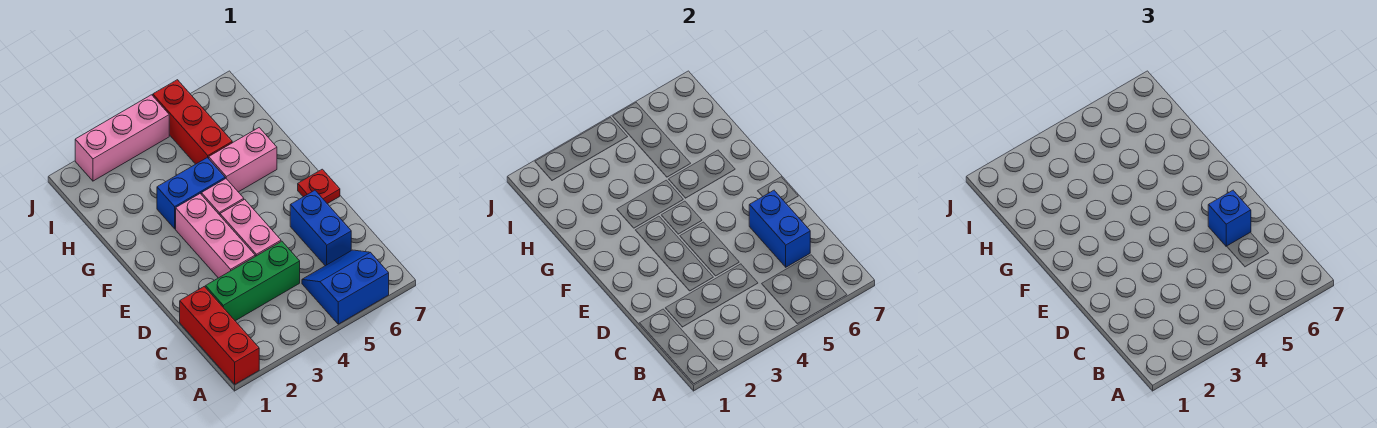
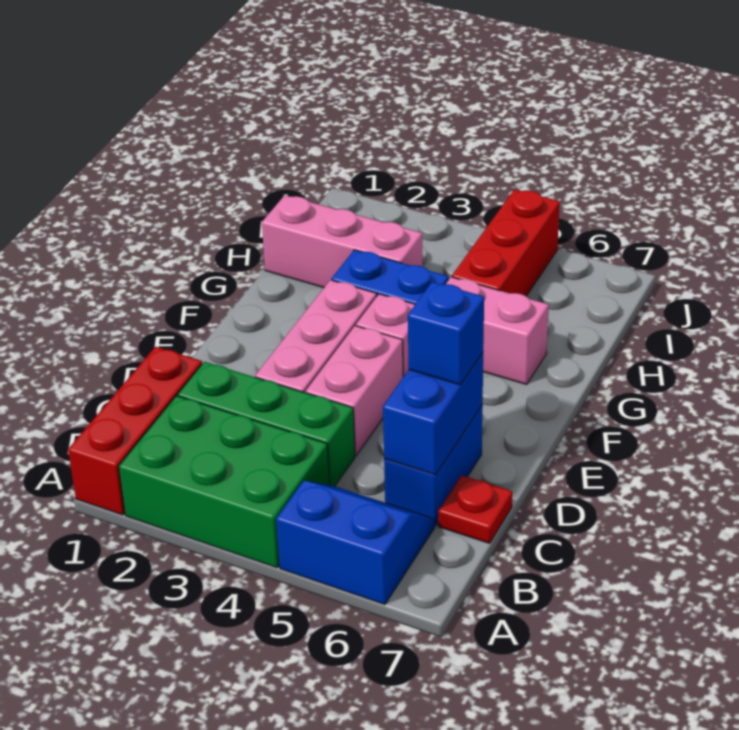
none -> green brick A2:B4 level 1
red plate E7 level 1 -> red plate C7 level 1
pink brick J2:J4 level 1 -> pink brick H1:H3 level 1

